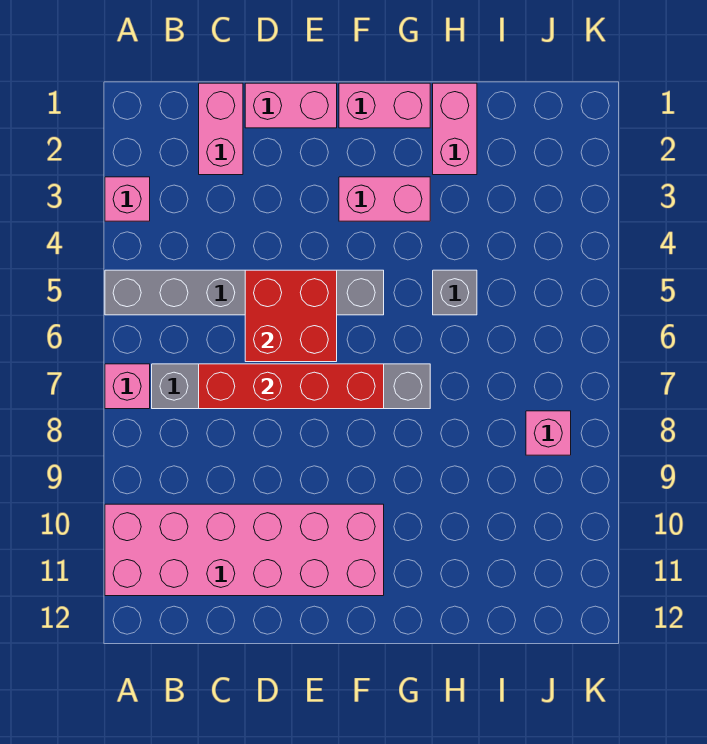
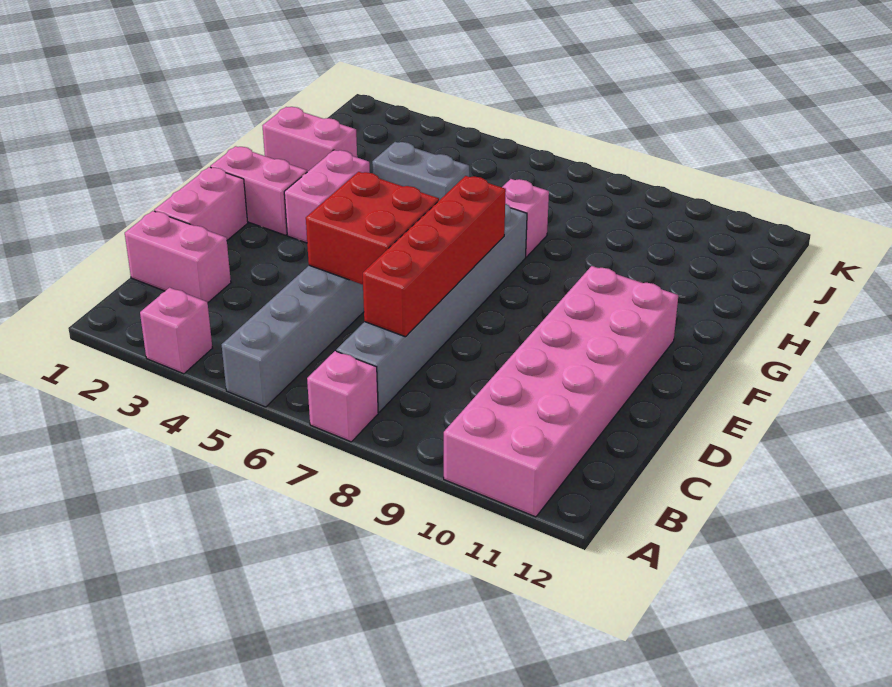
pink brick F1:G1 level 1 -> pink brick F1:F2 level 1
grey brick H5 level 1 -> grey brick H4:H5 level 1
pink brick J8 level 1 -> pink brick H7 level 1

